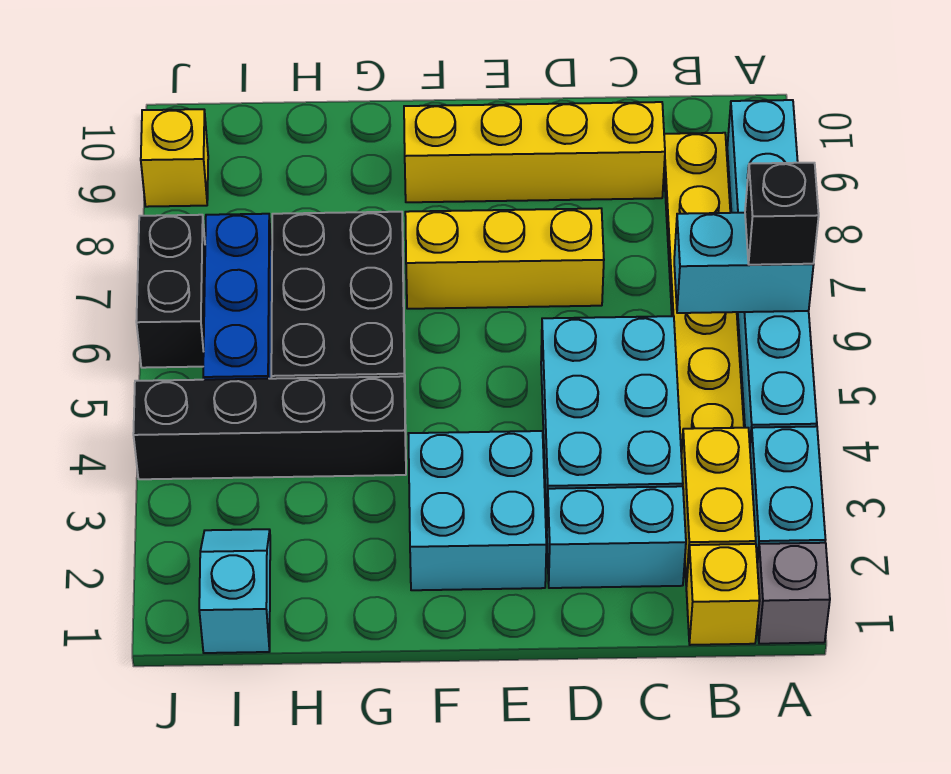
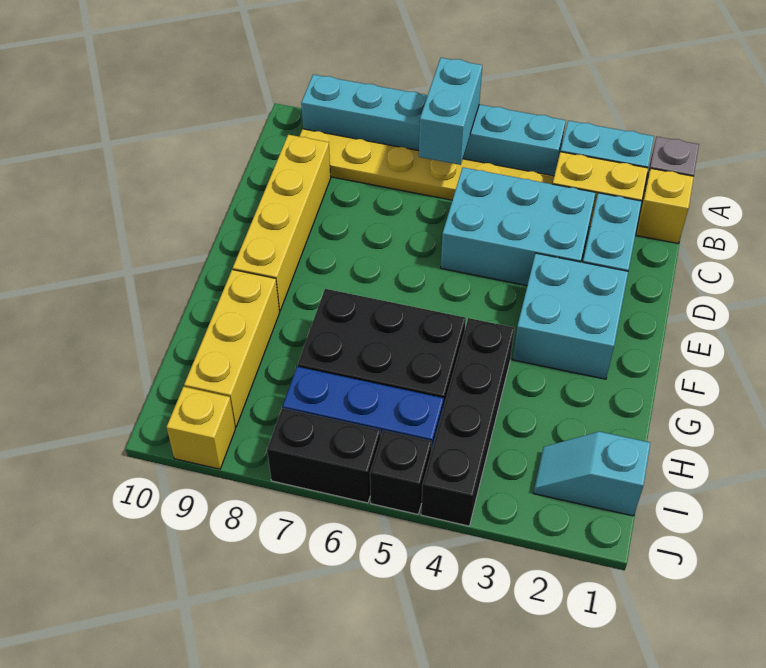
black brick A6 level 3 -> black brick J5 level 1
yellow brick D7:F7 level 1 -> yellow brick G9:I9 level 1

